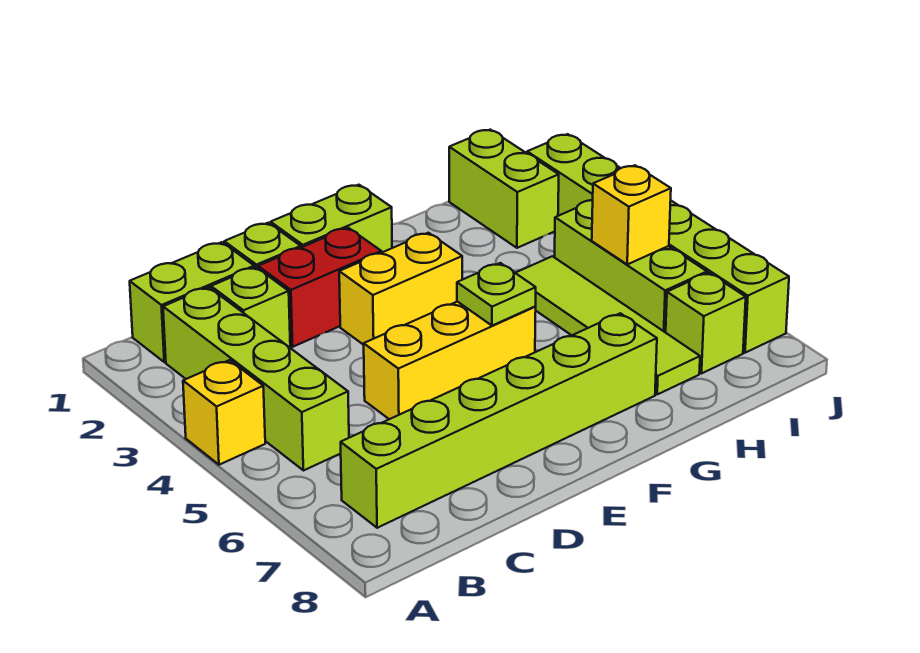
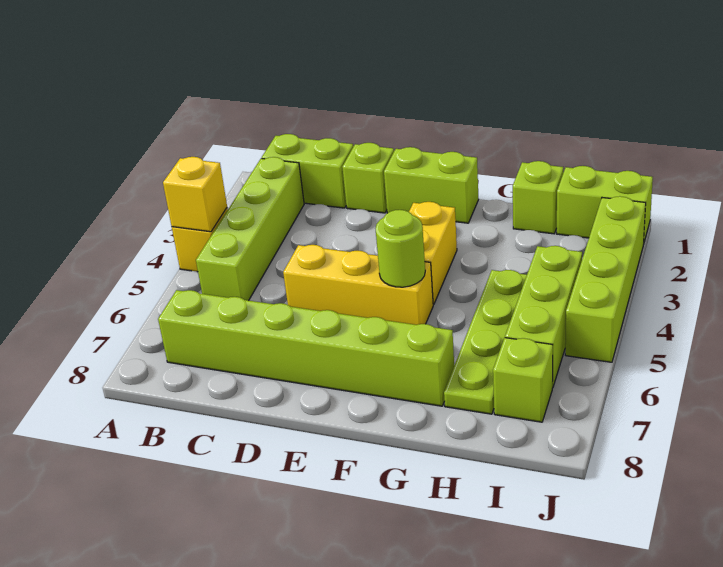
lime brick C2 level 1 -> lime brick H1 level 1
red brick D2:E2 level 1 -> none
yellow brick E3:F3 level 1 -> yellow brick F3:F4 level 1
lime plate F5 level 2 -> lime round brick F5 level 2
lime tile H4:H7 level 1 -> lime plate H4:H7 level 1
lime brick I1:I2 level 1 -> lime brick I1:J1 level 1
yellow brick I5 level 2 -> yellow brick A4 level 2
lime brick J2:J7 level 1 -> lime brick J2:J5 level 1

